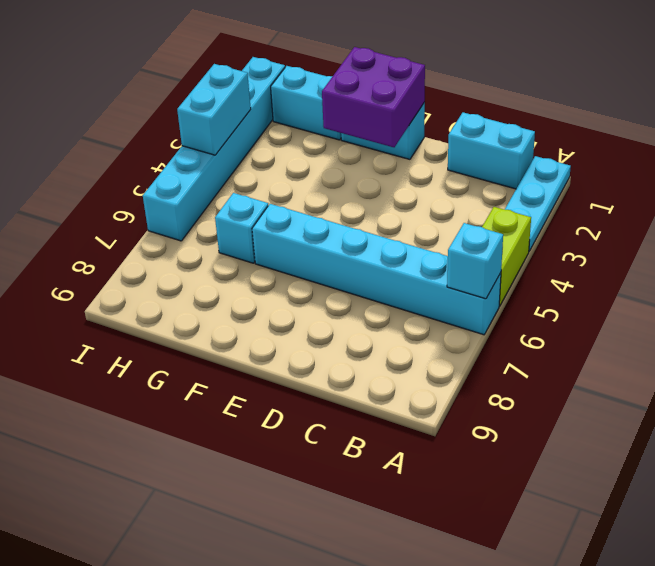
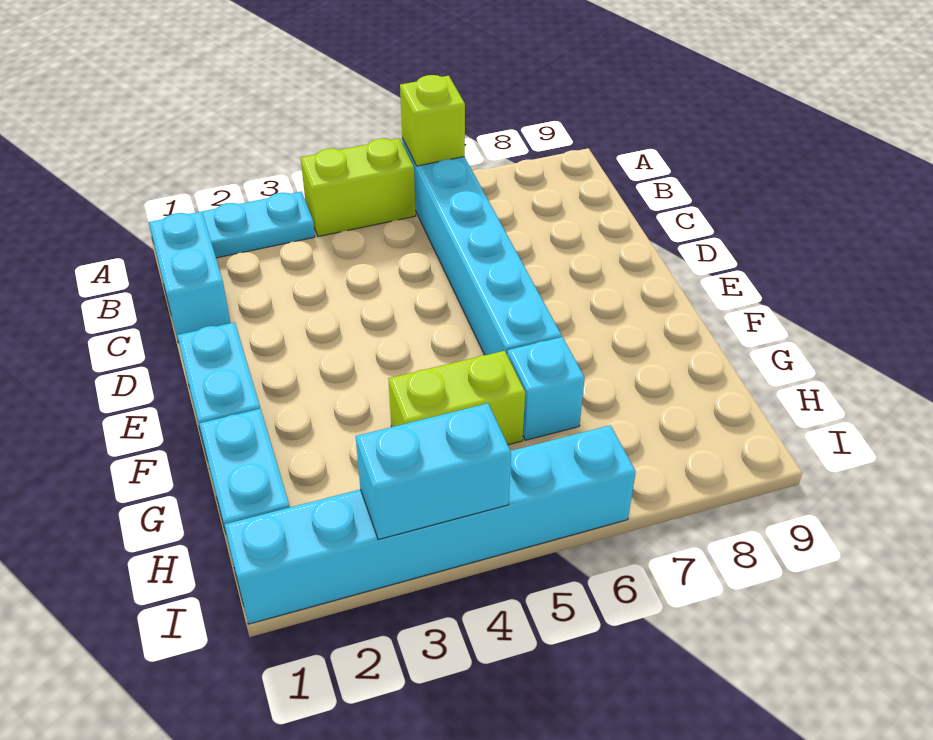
cyan brick A6 level 2 -> lime brick A6 level 2
purple brick E1:F2 level 2 -> none
none -> lime brick G4:G5 level 1

